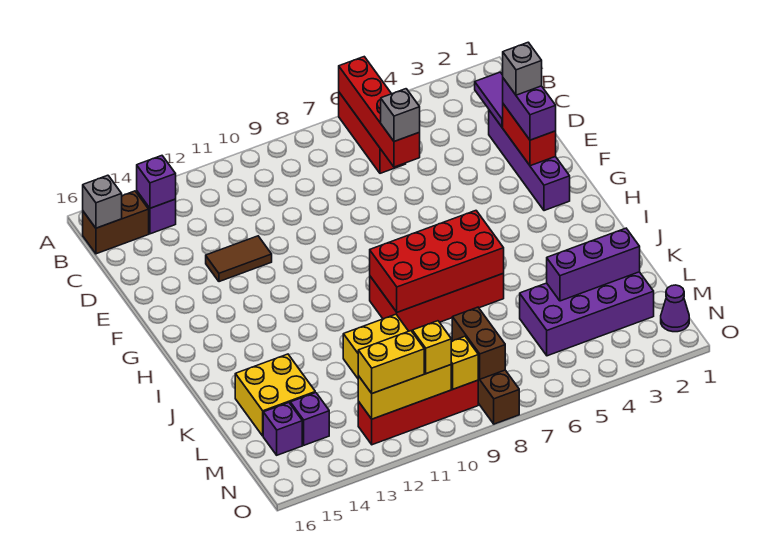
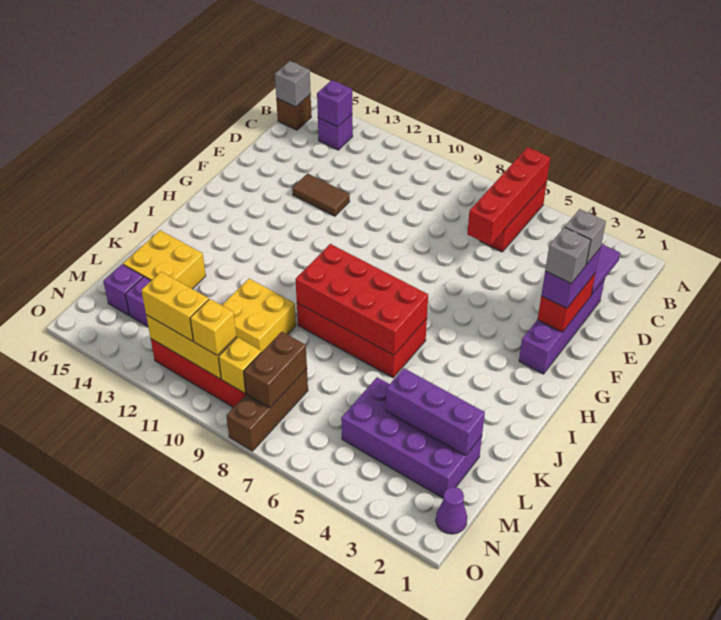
brown brick B15:B16 level 1 -> brown brick B16 level 1
grey brick D6 level 3 -> grey brick F2 level 4

